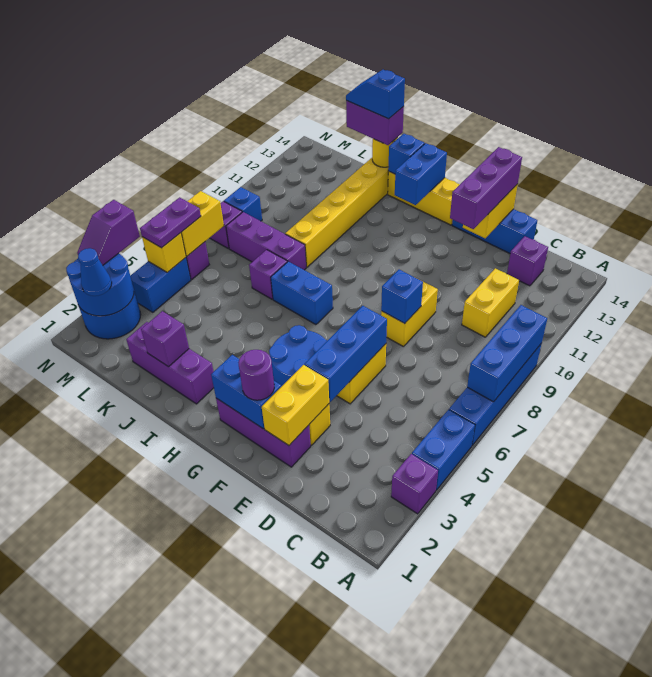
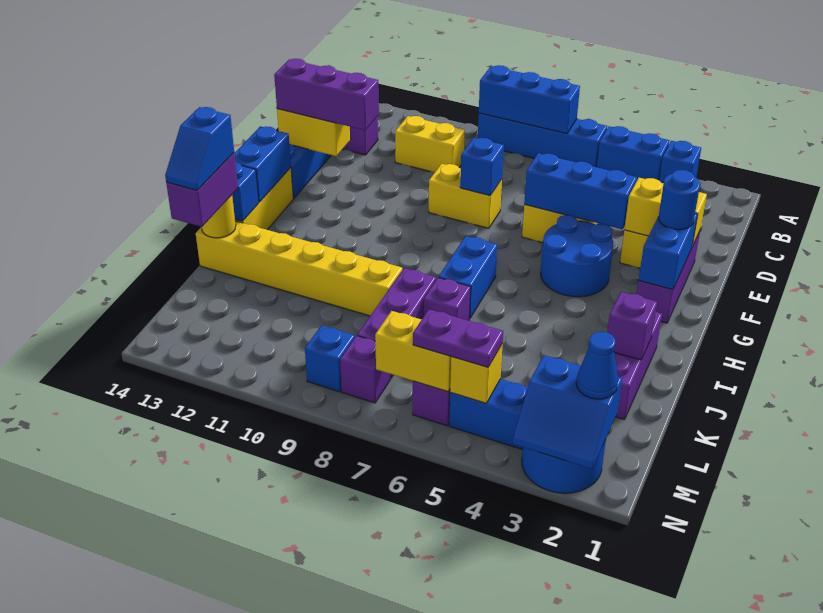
purple brick A3 level 1 -> blue brick A3 level 1
purple round brick F2 level 3 -> blue round brick F2 level 3
blue brick H13:H14 level 2 -> blue brick G14:H14 level 2
blue round brick M2:N3 level 2 -> blue slope M2:N3 level 2 top M
purple slope N3:N4 level 3 top 4 -> none

